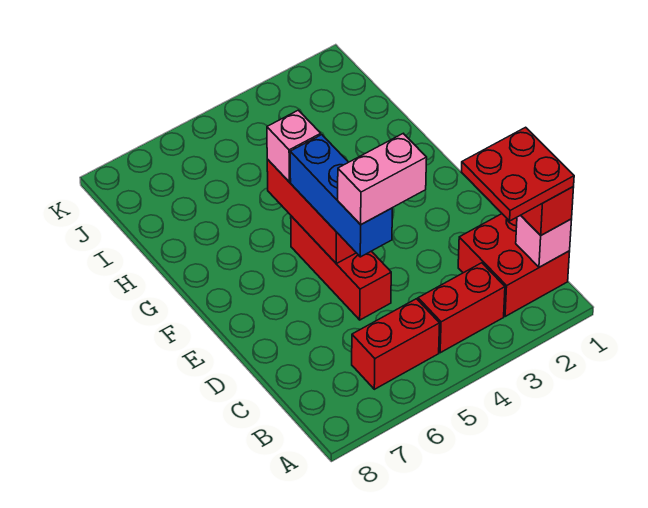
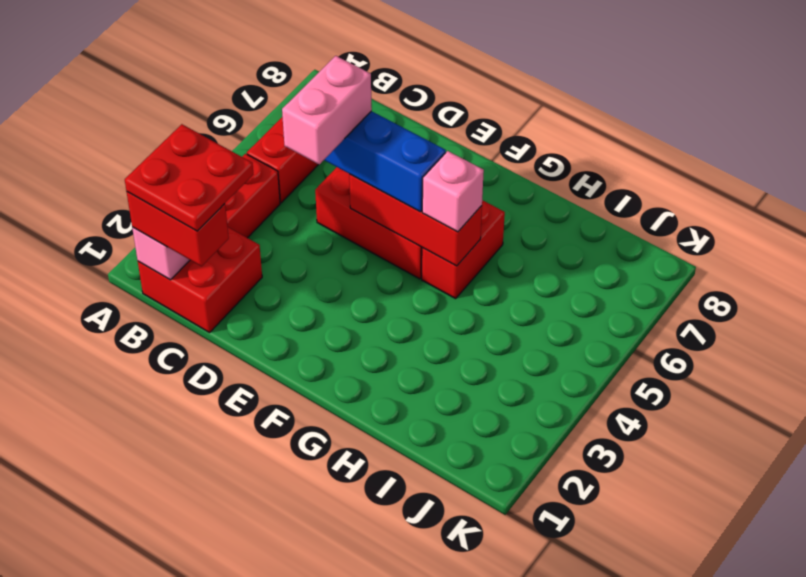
none -> red brick G5:G6 level 1

